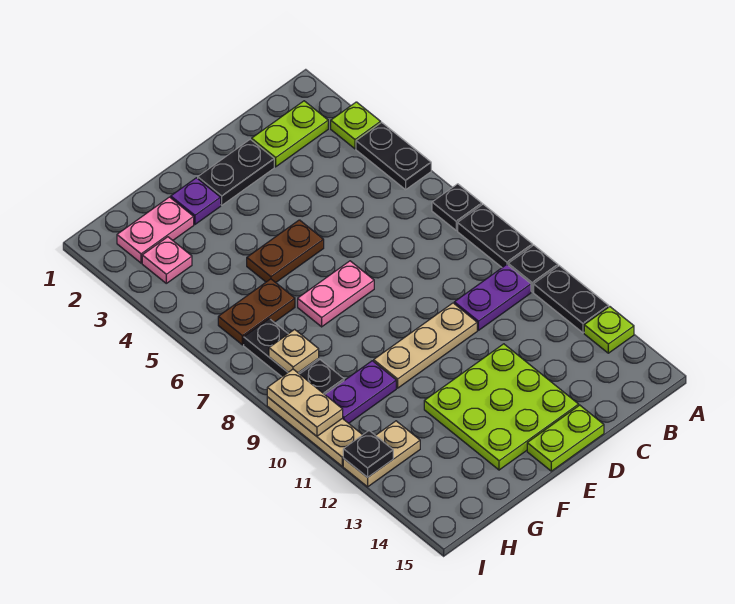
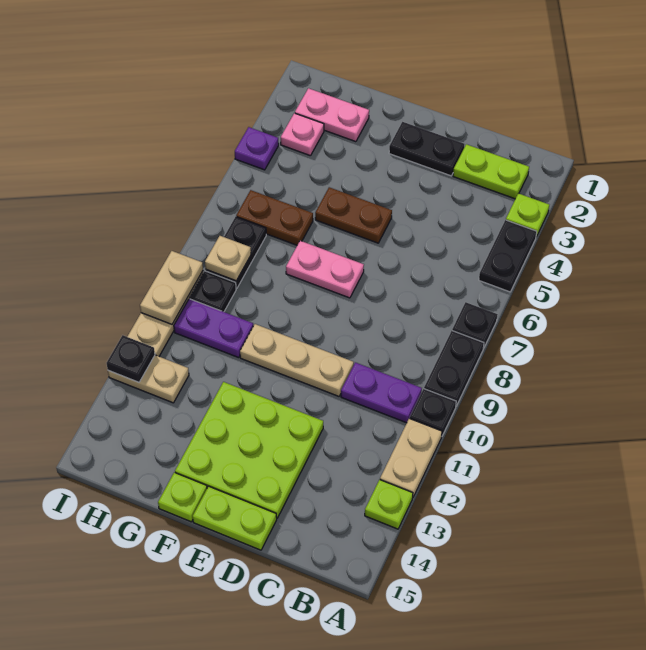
black plate A11:A12 level 1 -> tan plate A11:A12 level 1
purple plate F2 level 1 -> purple plate I4 level 1
none -> lime plate F15 level 1

